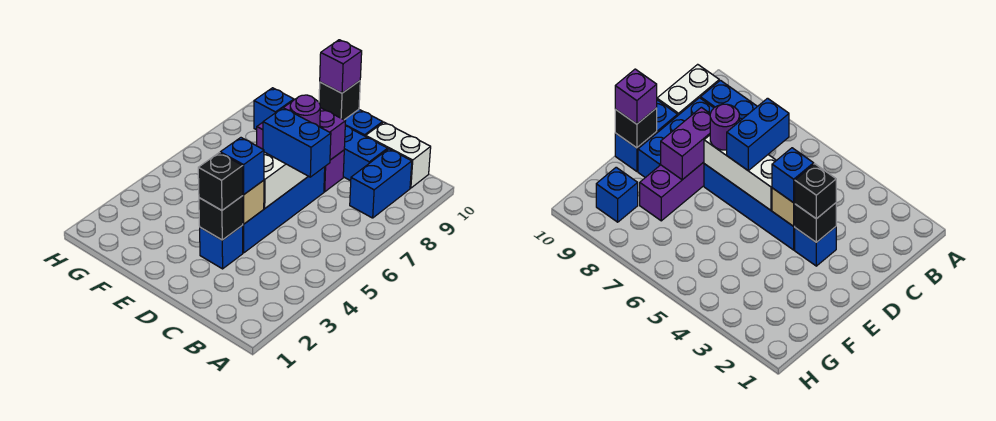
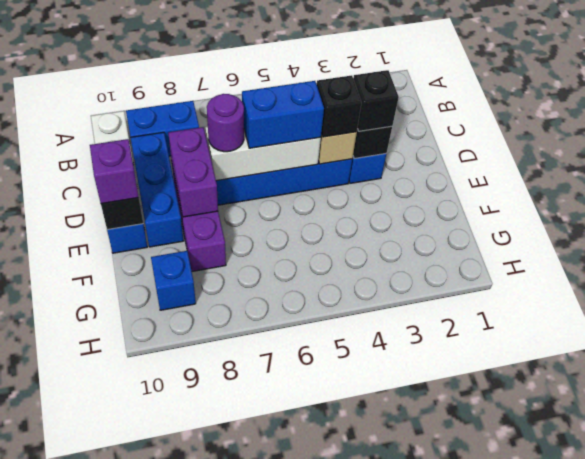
blue brick C6:D6 level 3 -> blue brick D5:D6 level 3
blue brick D4 level 3 -> black brick D4 level 3

